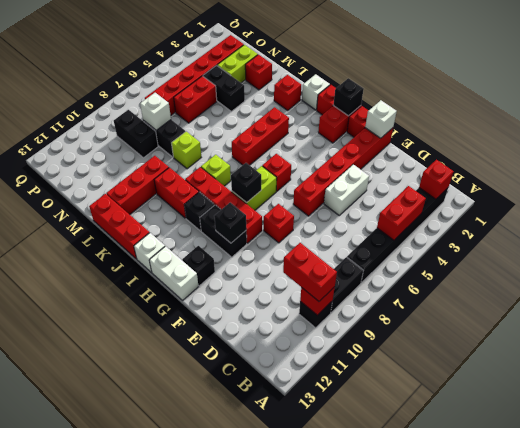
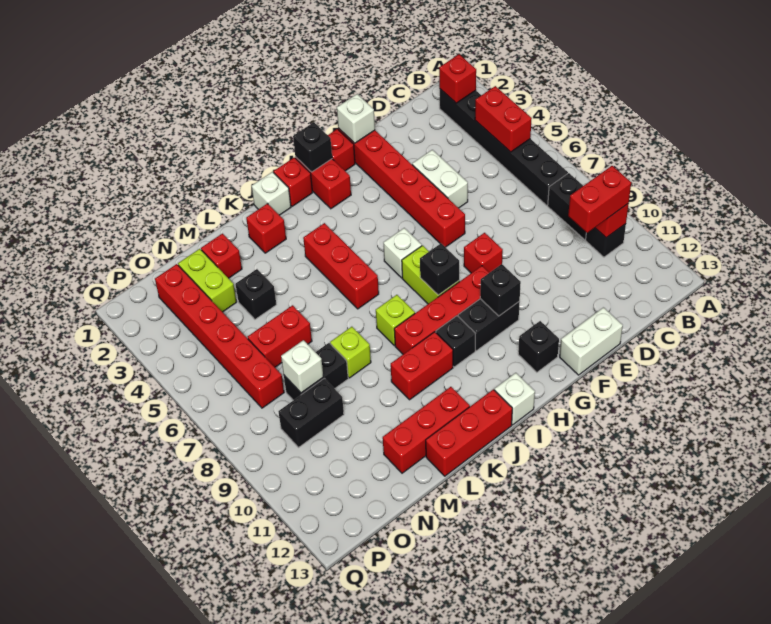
white brick G13:H13 level 1 -> white brick E13:F13 level 1
red brick H6 level 1 -> white brick H6 level 1
red brick L10:L12 level 1 -> red brick K12:M12 level 1
black brick M4:N4 level 1 -> black brick M4 level 1
red brick N5:N6 level 1 -> red brick M6:N6 level 1

